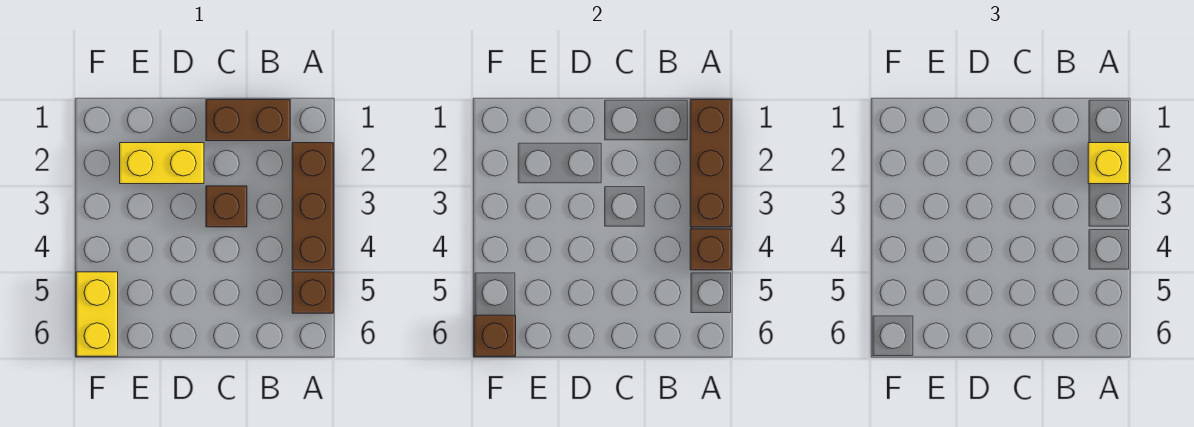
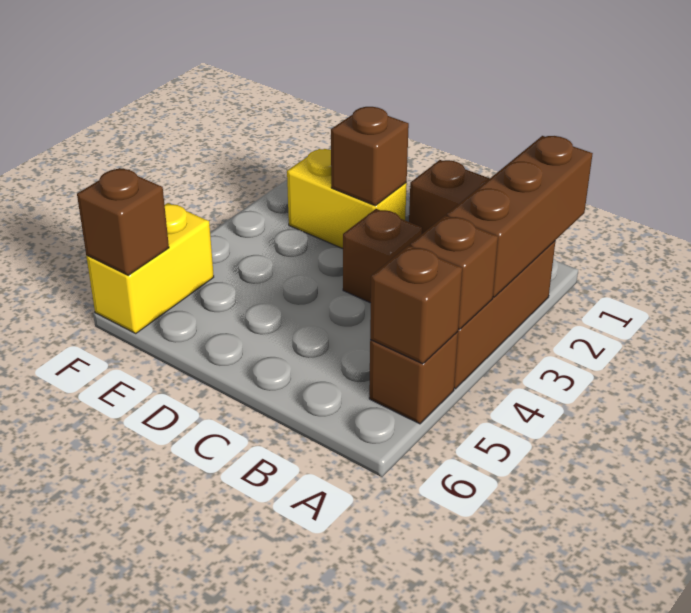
yellow brick A2 level 3 -> none
none -> brown brick A5 level 2
none -> brown brick D2 level 2

